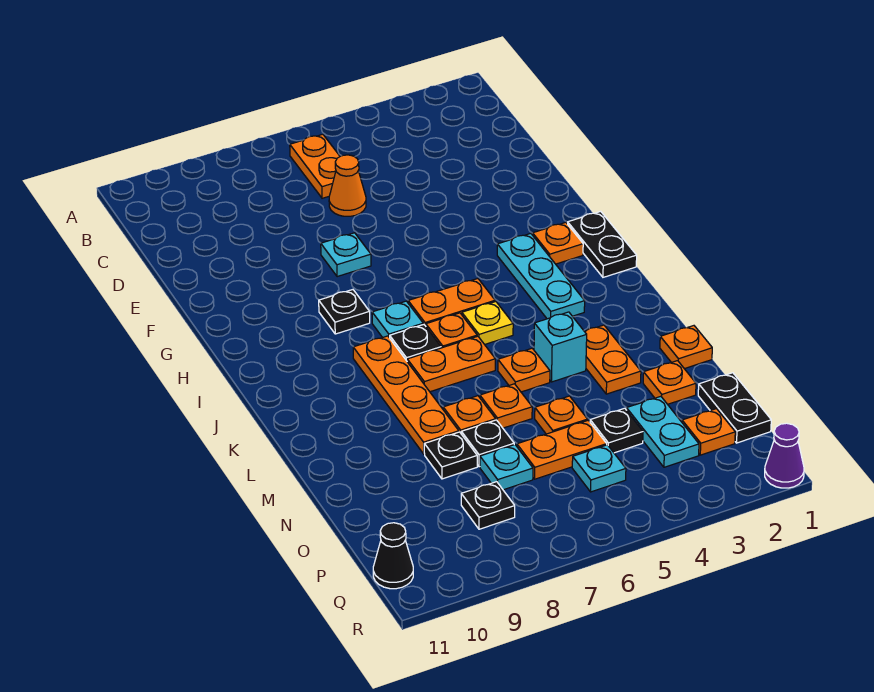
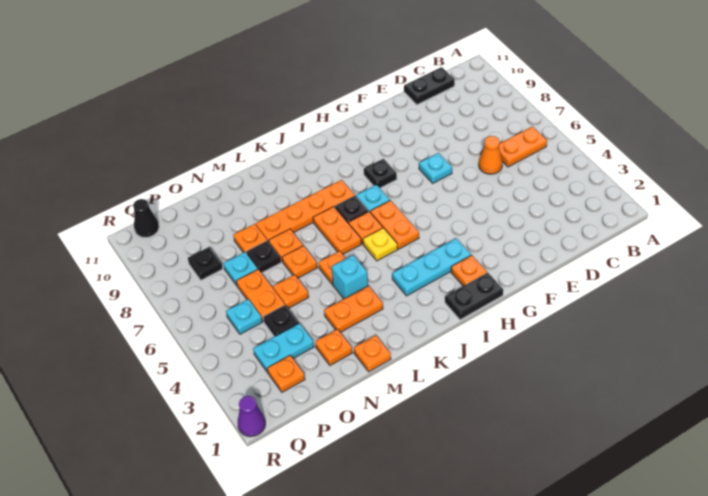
black plate N8 level 1 -> orange plate N8 level 1
black plate O1:P1 level 1 -> black plate C11:D11 level 1

